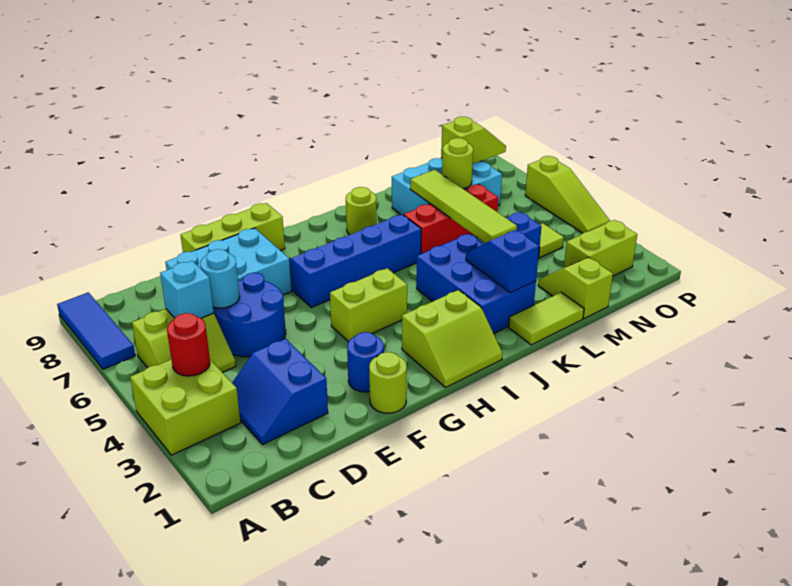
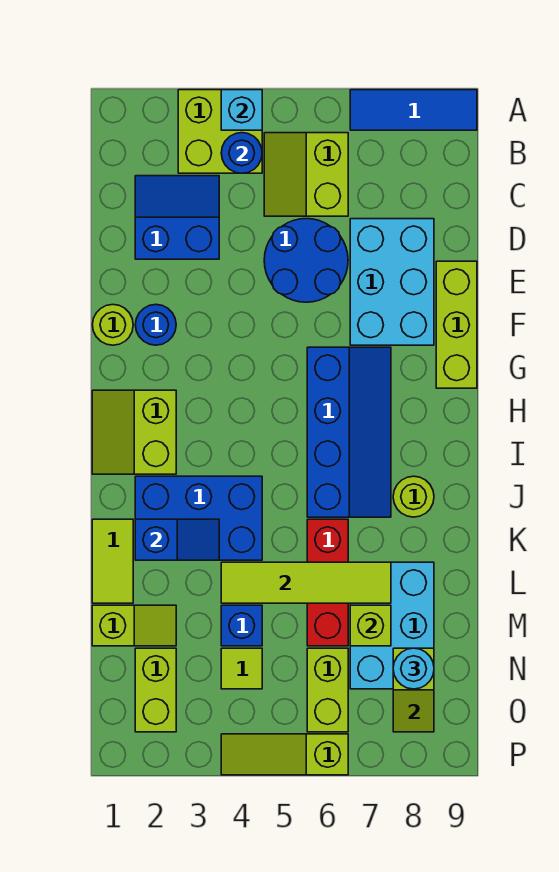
red round brick B4 level 2 -> blue round brick B4 level 2
cyan brick C6 level 2 -> cyan brick A4 level 2
cyan round brick D6 level 2 -> cyan round brick N8 level 3
lime brick G4:H4 level 1 -> lime brick N6:O6 level 1
lime round brick M7 level 2 -> lime brick M7 level 2

